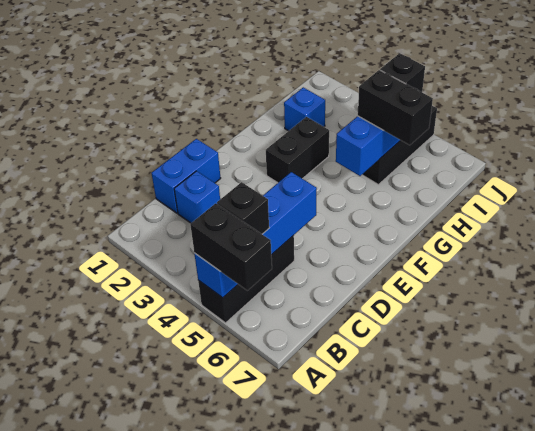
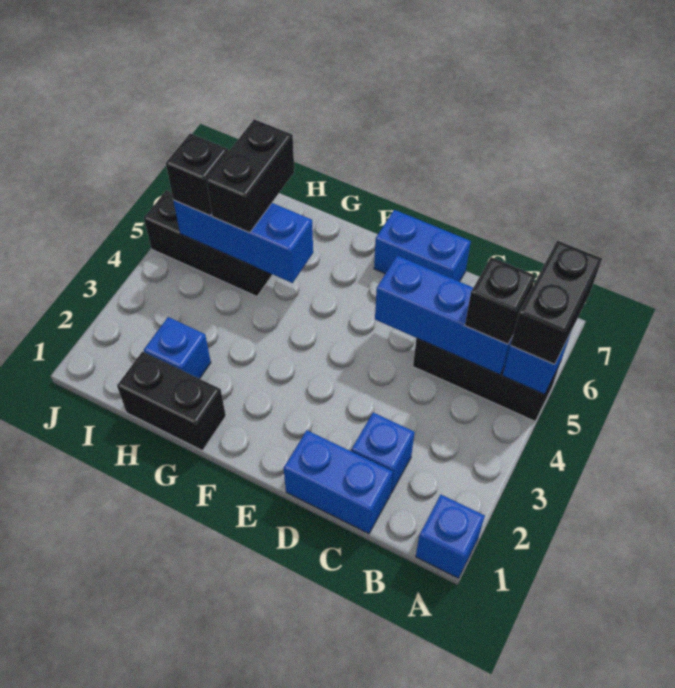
none -> blue brick A1 level 1
none -> blue brick D7:E7 level 1
black brick F3:G3 level 1 -> black brick G1:H1 level 1

